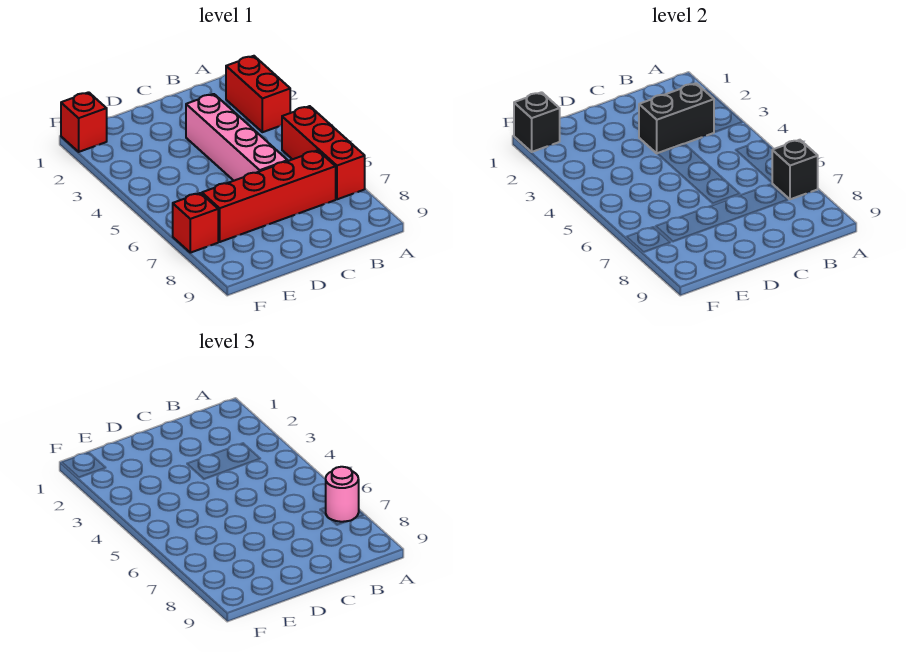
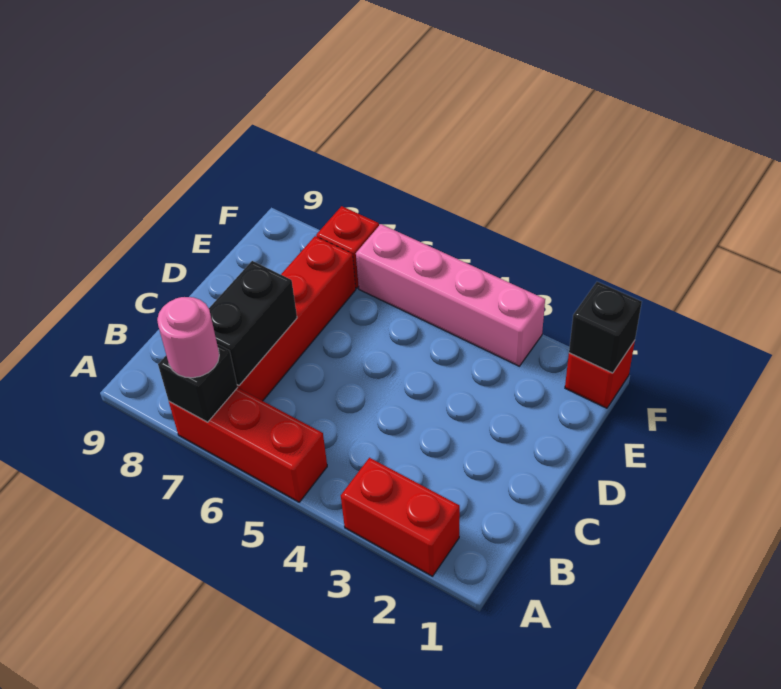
black brick B3:C3 level 2 -> black brick B7:C7 level 2
pink brick C3:C6 level 1 -> pink brick F3:F6 level 1

